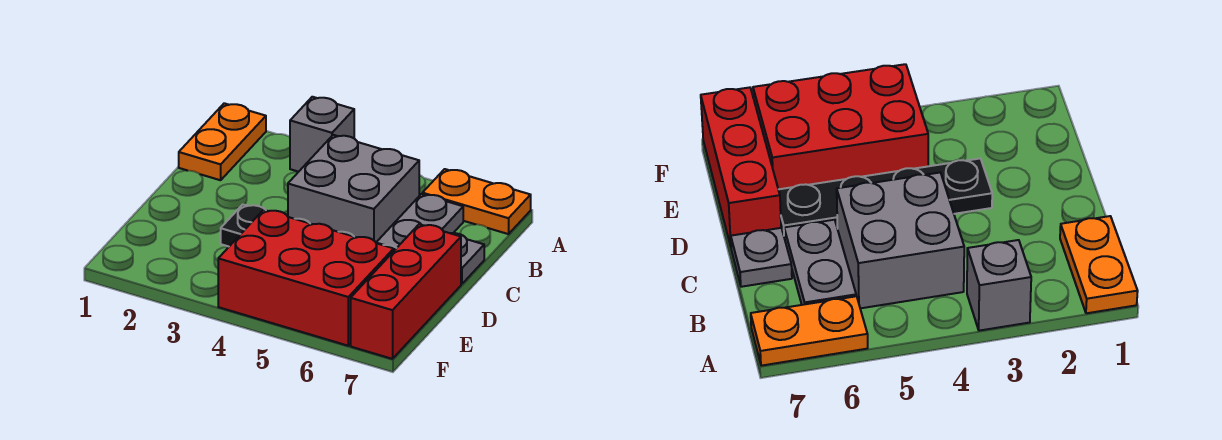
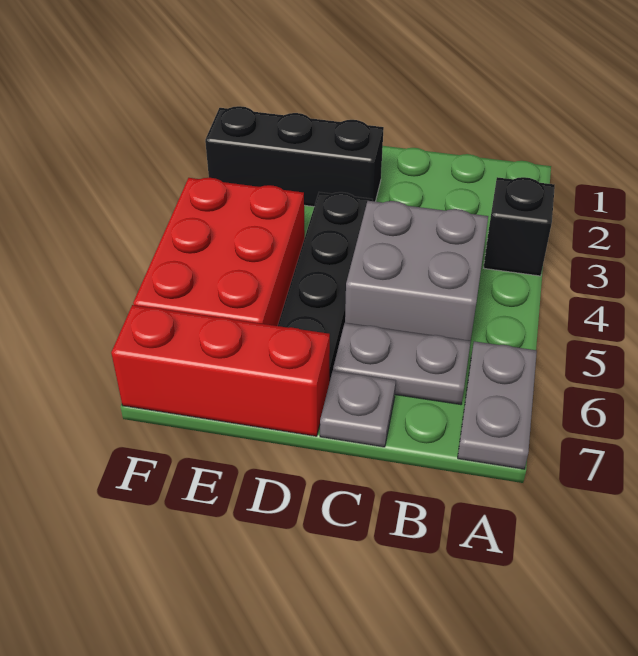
orange plate A1:B1 level 1 -> none
grey brick A3 level 1 -> black brick A3 level 1
orange plate A6:A7 level 1 -> grey plate A6:A7 level 1
none -> black brick D2:F2 level 1

